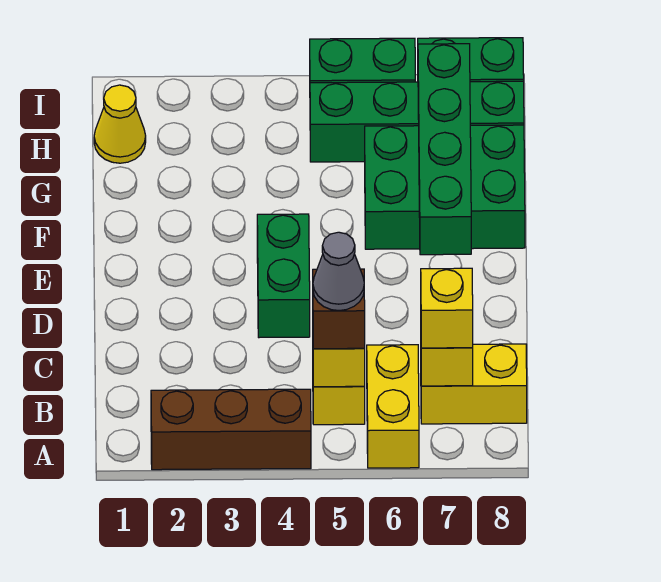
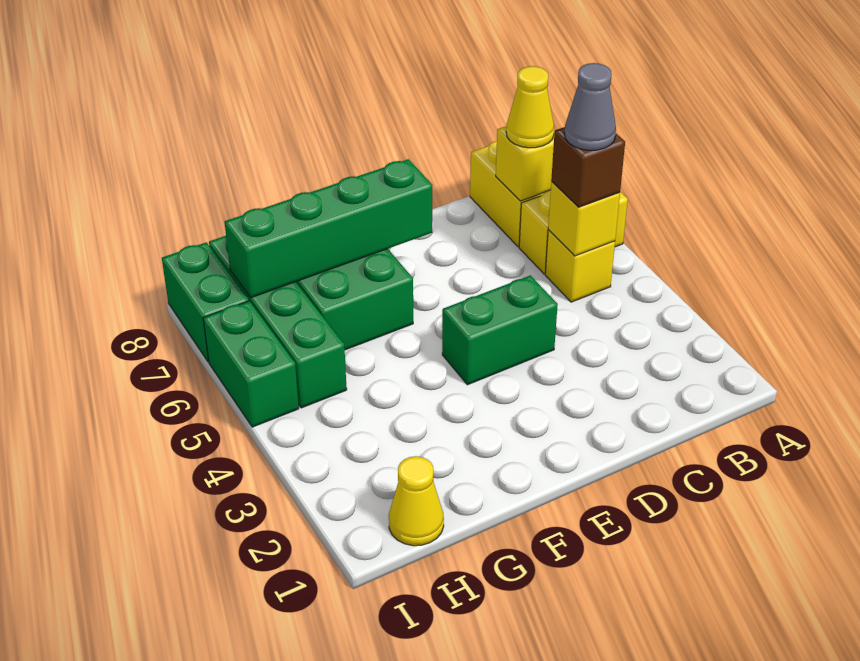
brown brick A2:A4 level 1 -> none
yellow brick B7 level 3 -> yellow cone B7 level 3

